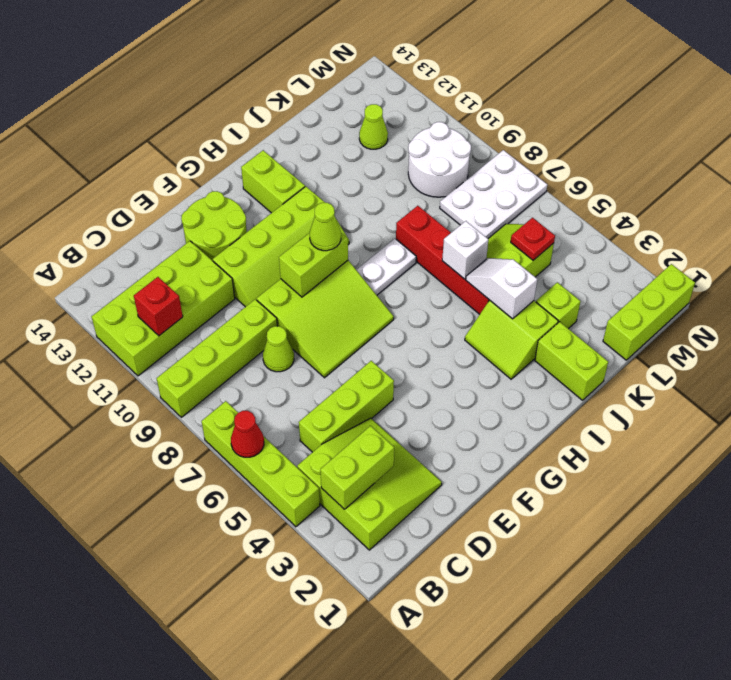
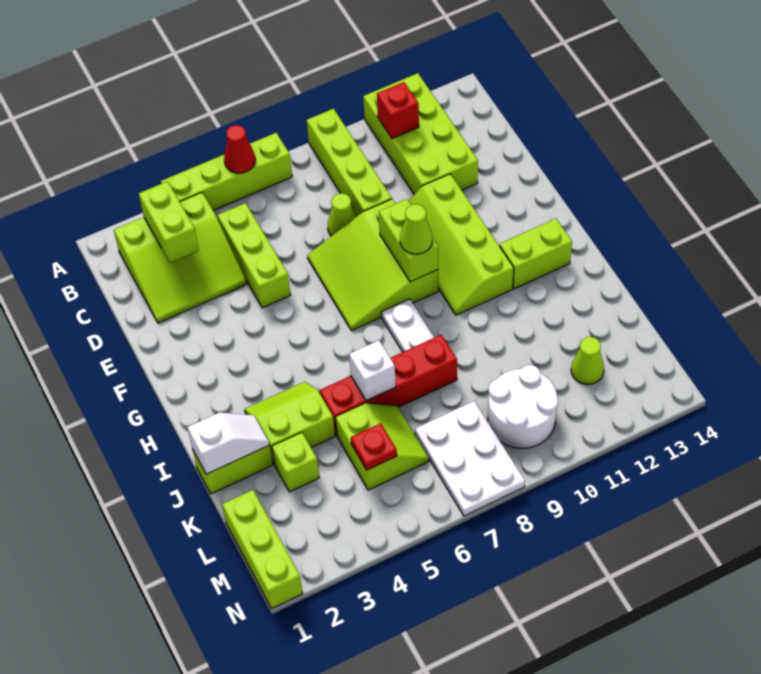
lime round brick E12:F13 level 1 -> none
white slope J4:J5 level 2 top 4 -> white slope J1:J2 level 2 top 1

